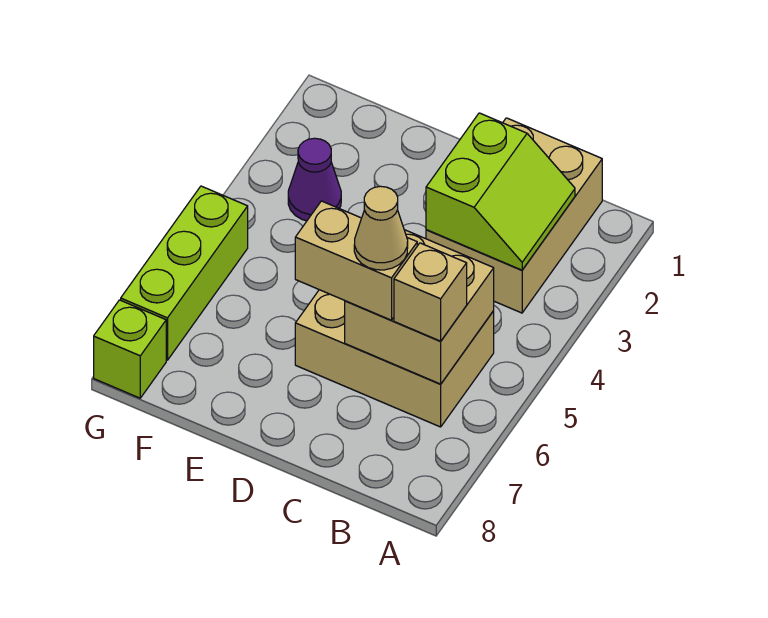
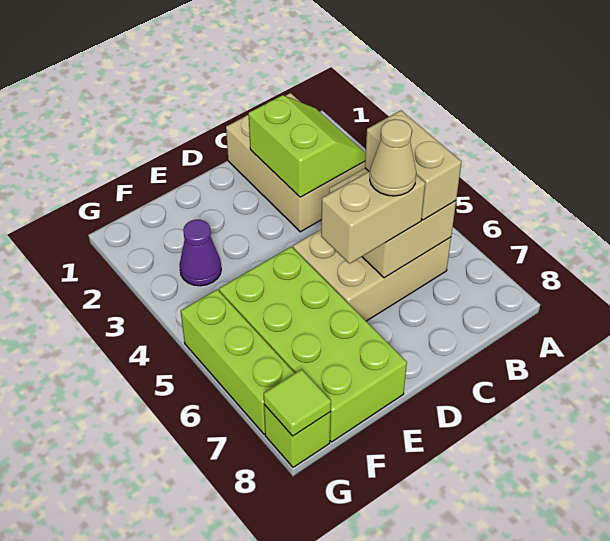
tan brick B6 level 3 -> tan brick B5:B6 level 3
none -> lime brick E5:F8 level 1
none -> lime tile G8 level 2

